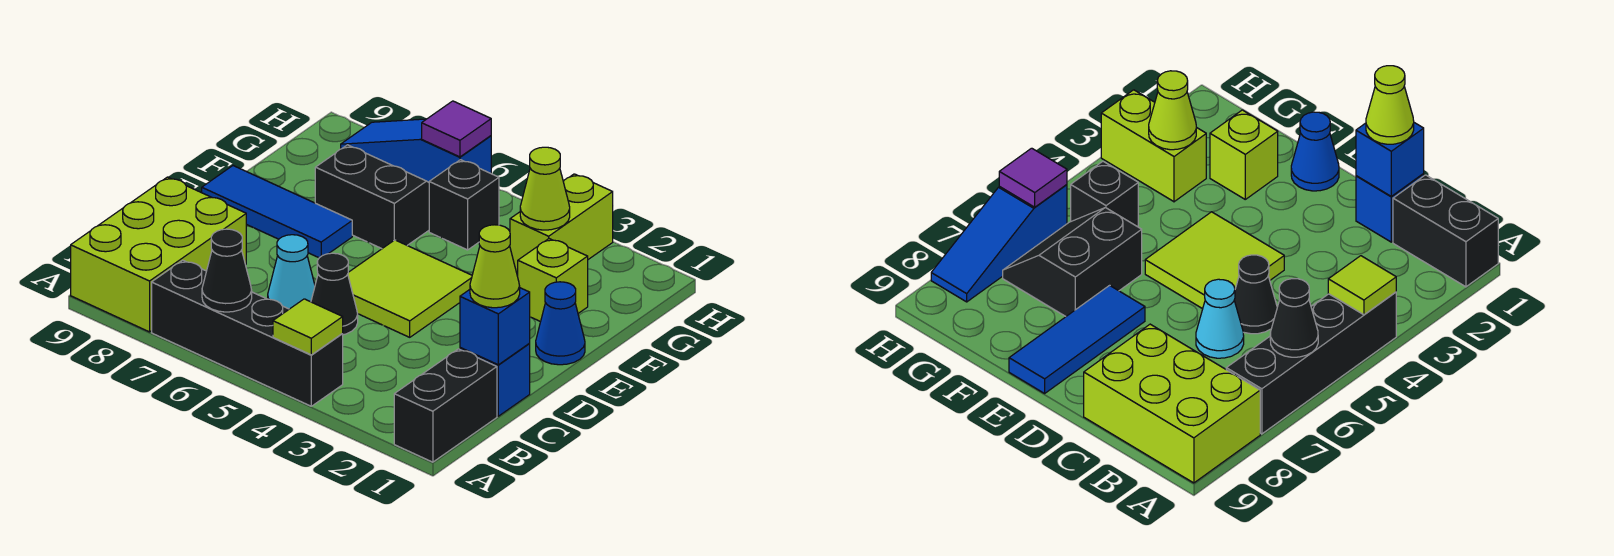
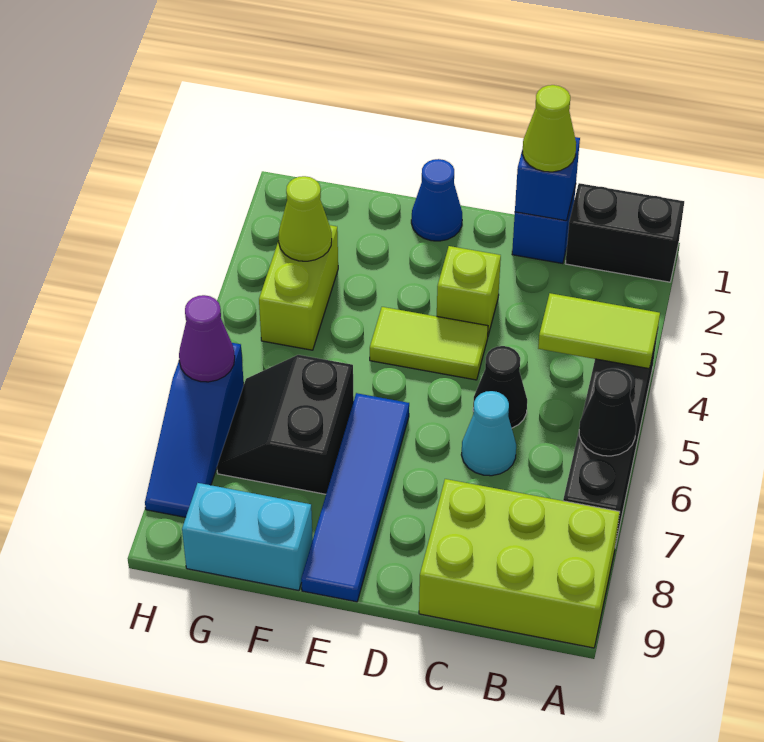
lime tile A4 level 2 -> lime tile A4:B4 level 2
lime tile D4:E5 level 1 -> lime tile D4:E4 level 1
blue tile E7:E9 level 1 -> blue tile E6:E9 level 1
lime brick F2 level 1 -> lime brick D3 level 1
none -> cyan brick F9:G9 level 1
lime brick G3:H3 level 1 -> lime brick G3:G4 level 1
black brick G5 level 1 -> none
purple tile H6 level 2 -> purple cone H6 level 2

